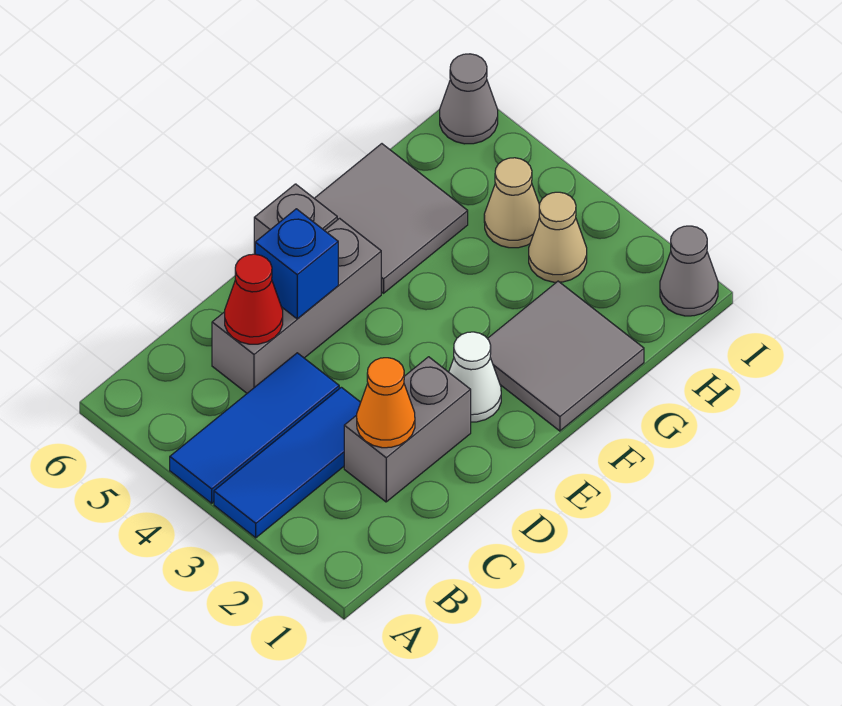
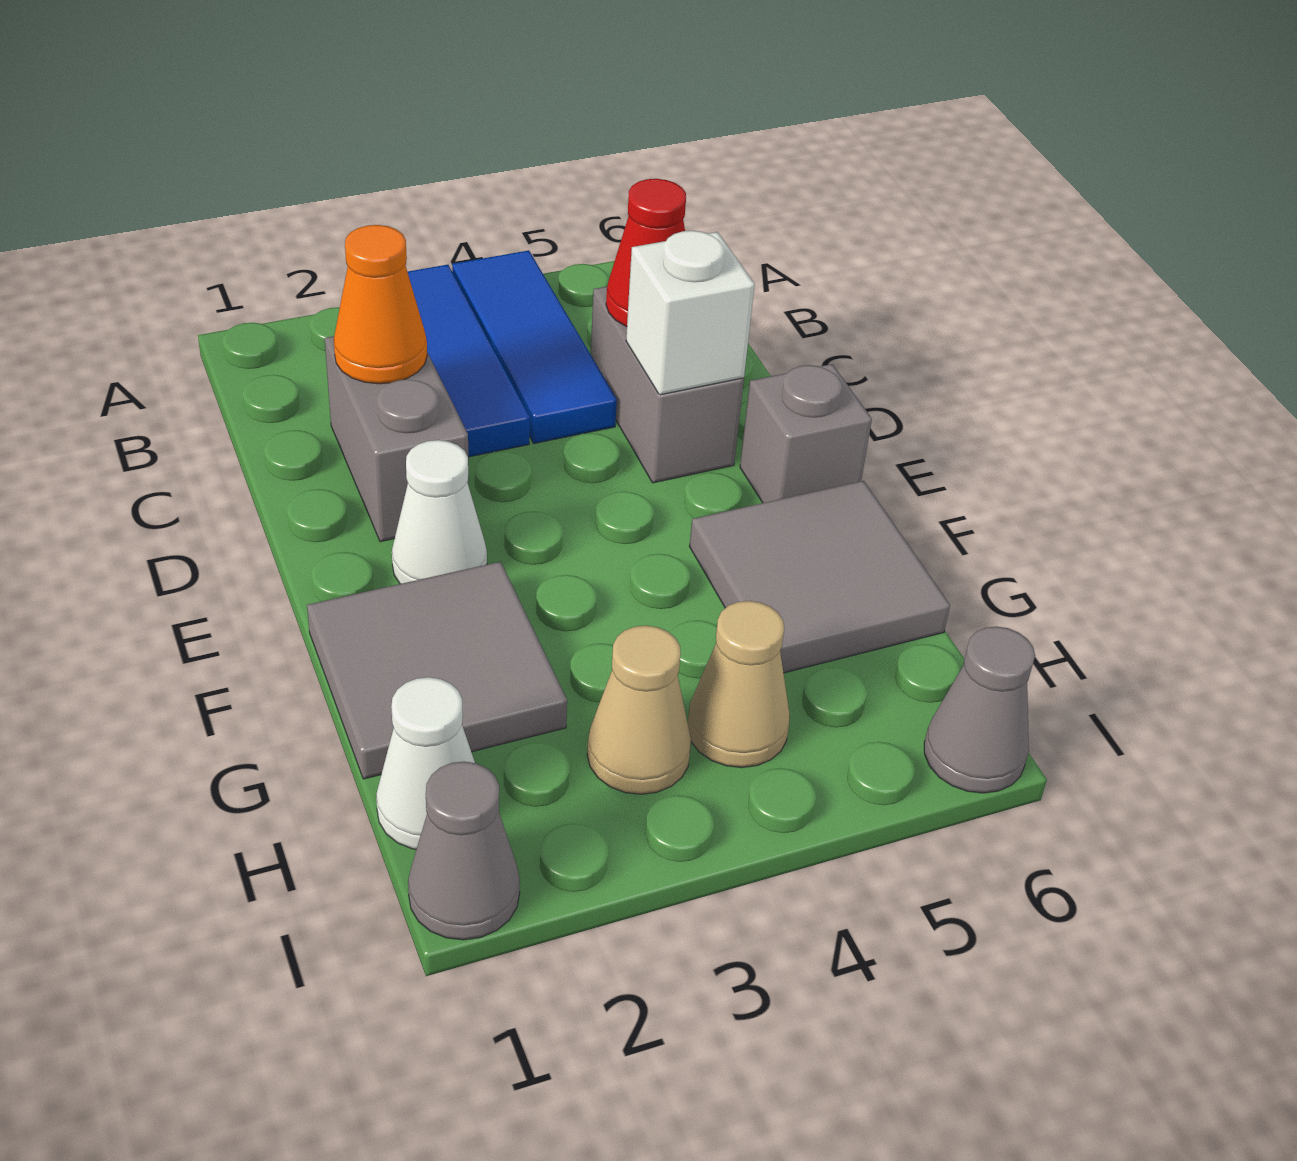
grey brick C5:E5 level 1 -> grey brick C5:D5 level 1
blue brick D5 level 2 -> white brick D5 level 2
none -> white cone H1 level 1

